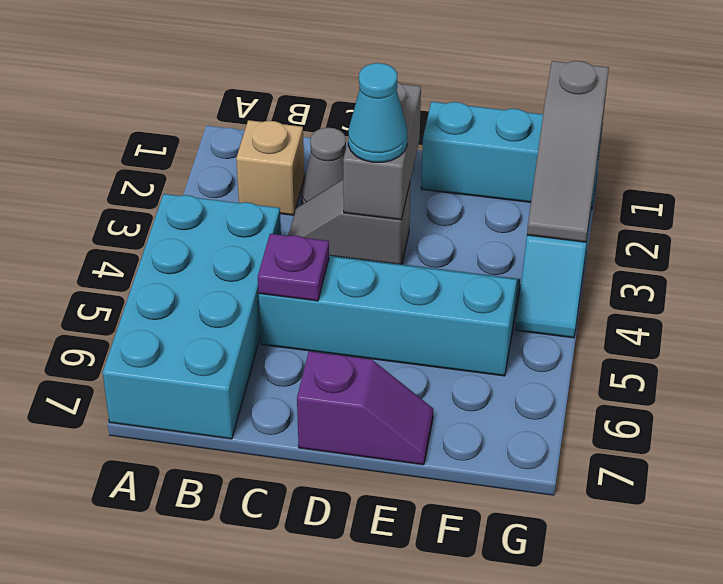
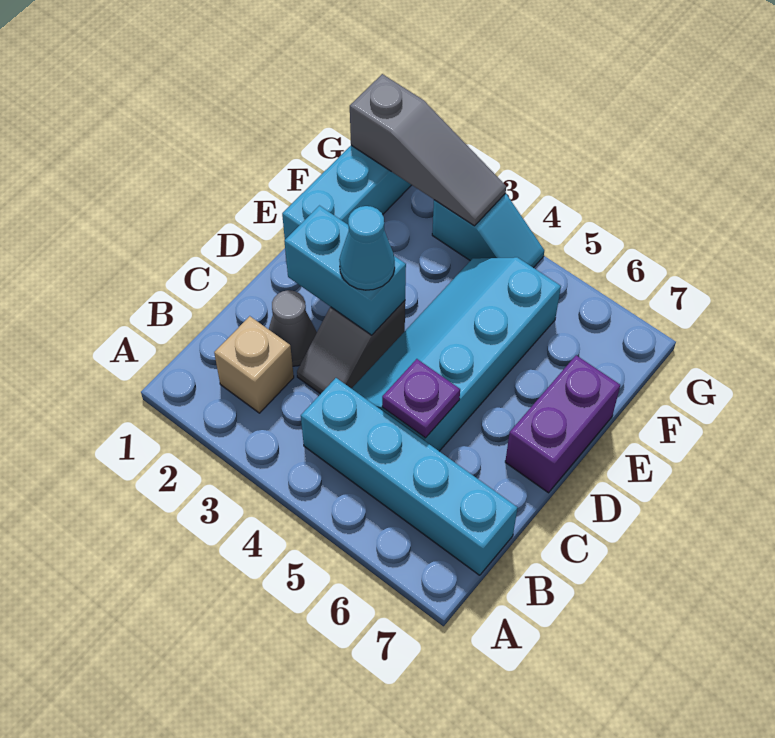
cyan brick A4:B7 level 1 -> cyan brick B4:B7 level 1
grey brick D2:D3 level 2 -> cyan brick D2:D3 level 2
purple slope D7:E7 level 1 top D -> purple brick D7:E7 level 1

